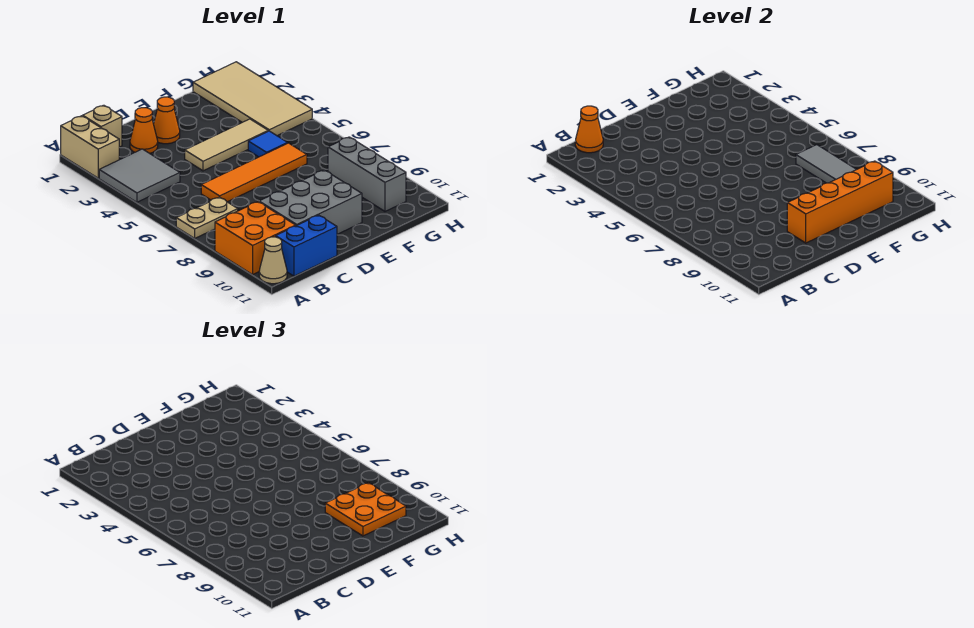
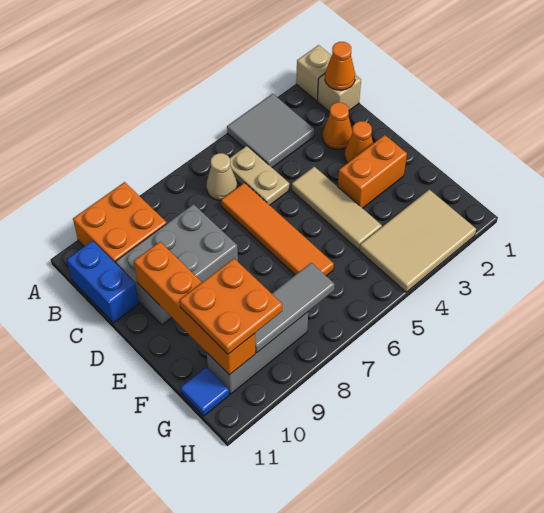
tan brick A1:A2 level 1 -> tan brick A1 level 1
tan plate A7:B7 level 1 -> tan plate B5:C5 level 1
tan cone A11 level 1 -> tan cone B6 level 1
grey brick C9:E10 level 1 -> grey brick C8:D10 level 1
none -> orange brick E2:E3 level 1
blue tile F5 level 1 -> blue tile G11 level 1
tan tile G1:H4 level 1 -> tan tile G2:H4 level 1

